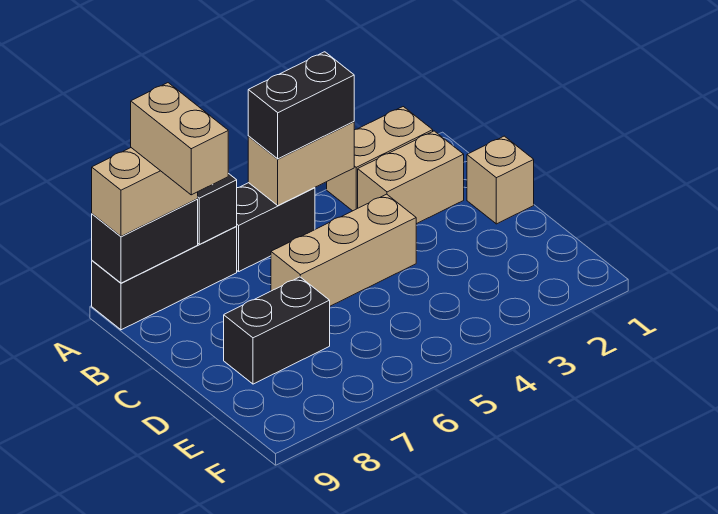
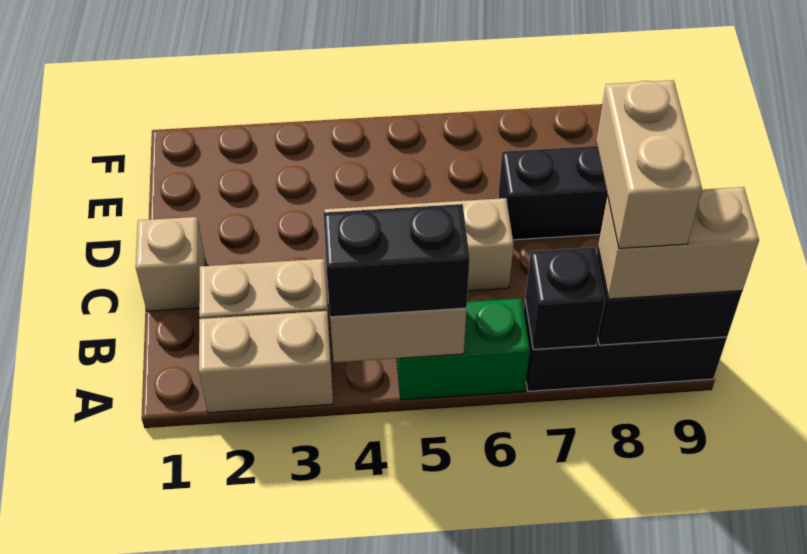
black brick A5:A6 level 1 -> green brick A5:A6 level 1

